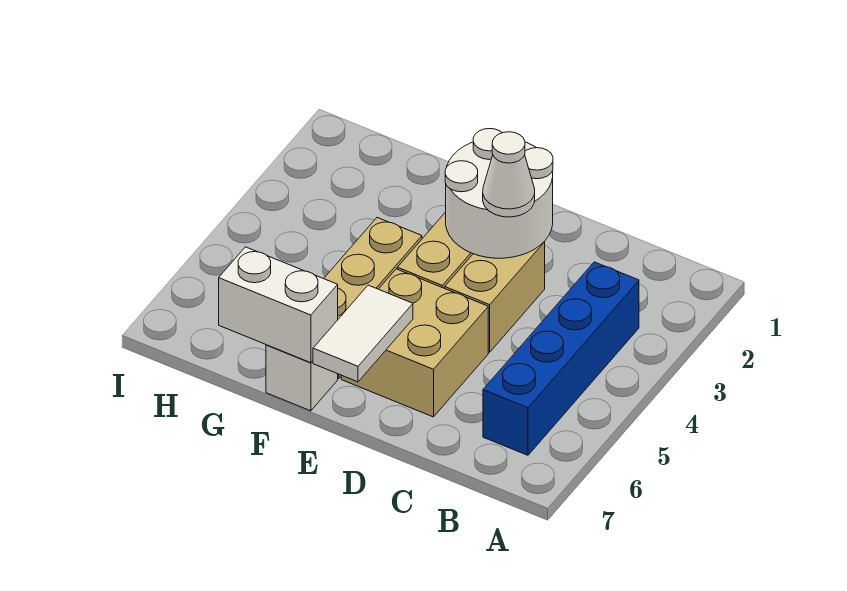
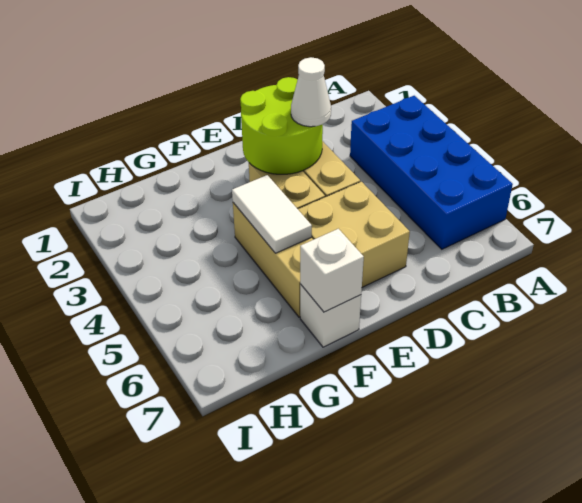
blue brick B3:B6 level 1 -> blue brick A3:B6 level 1
white round brick D2:E3 level 2 -> lime round brick D2:E3 level 2
white tile E6:E7 level 2 -> white tile F4:F5 level 2
white brick F7:G7 level 2 -> white brick F7 level 2

